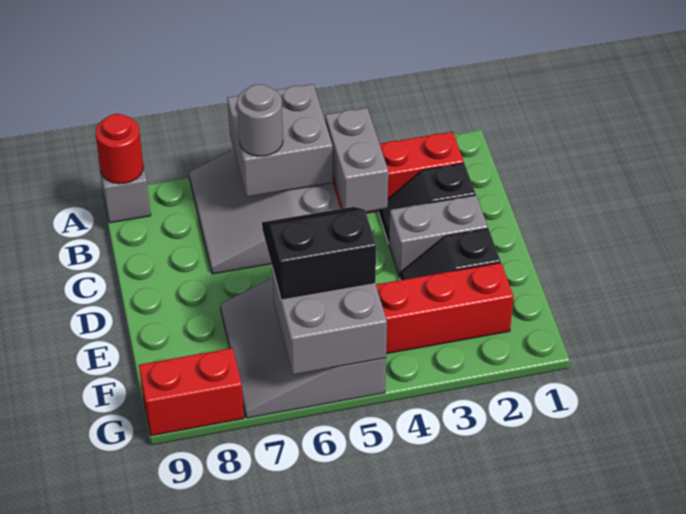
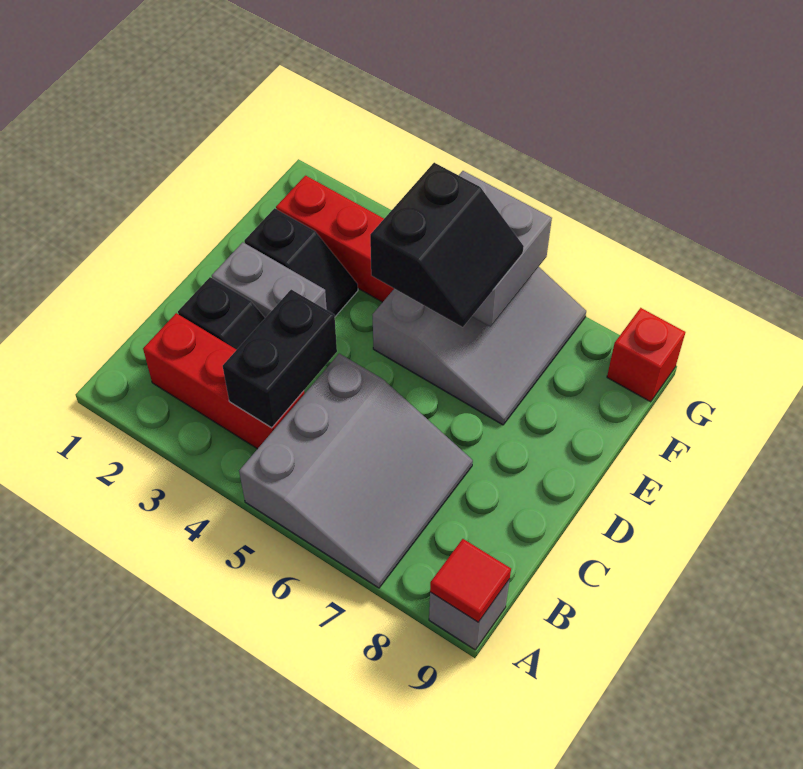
grey brick A5:B6 level 2 -> none
red round brick A9 level 2 -> red tile A9 level 2
grey brick B4:C4 level 2 -> black brick B4:C4 level 2
grey round brick B6 level 3 -> none
black slope E5:F6 level 3 top F -> black slope E5:F6 level 3 top 5
red brick G8:G9 level 1 -> red brick G9 level 1

